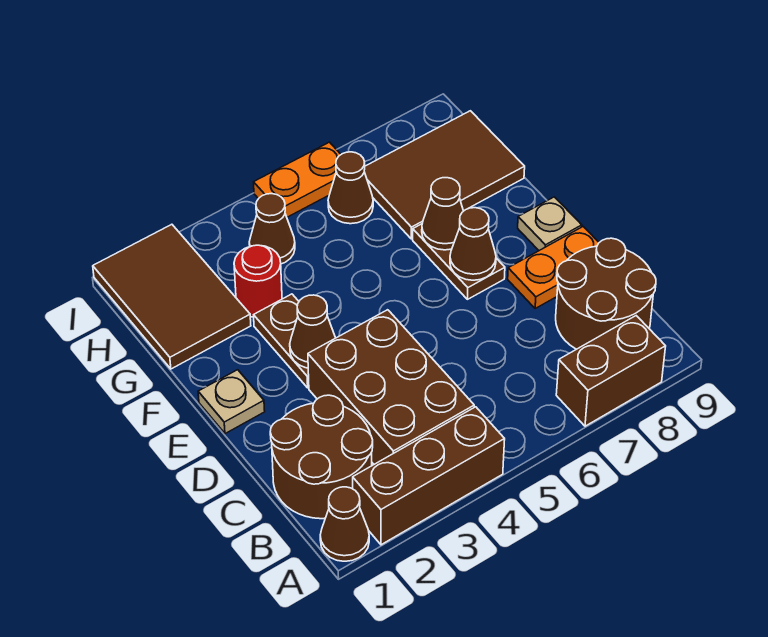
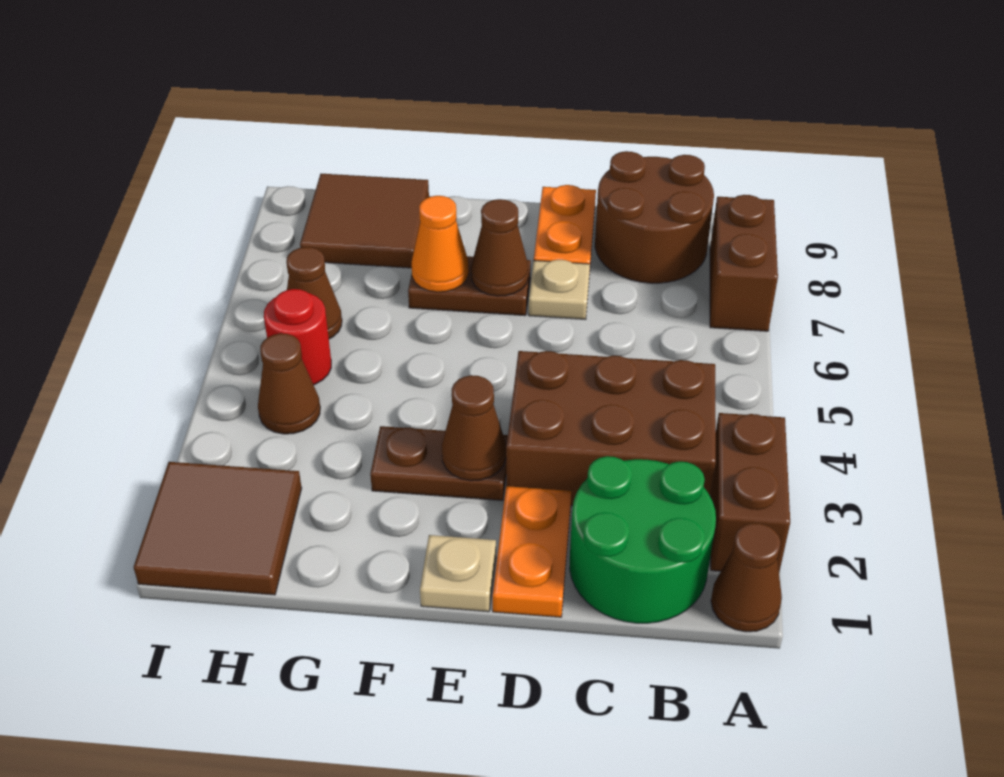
brown brick A2:A4 level 1 -> brown brick A2:A3 level 1
brown round brick B1:C2 level 1 -> green round brick B1:C2 level 1
tan plate E9 level 1 -> tan plate D7 level 1
brown cone F7 level 2 -> orange cone F7 level 2
brown tile G1:I2 level 1 -> brown tile H1:I2 level 1
red round brick G3 level 1 -> red round brick H5 level 1
brown tile G7:H9 level 1 -> brown tile G8:H9 level 1
orange plate I5:I6 level 1 -> orange plate D1:D2 level 1

